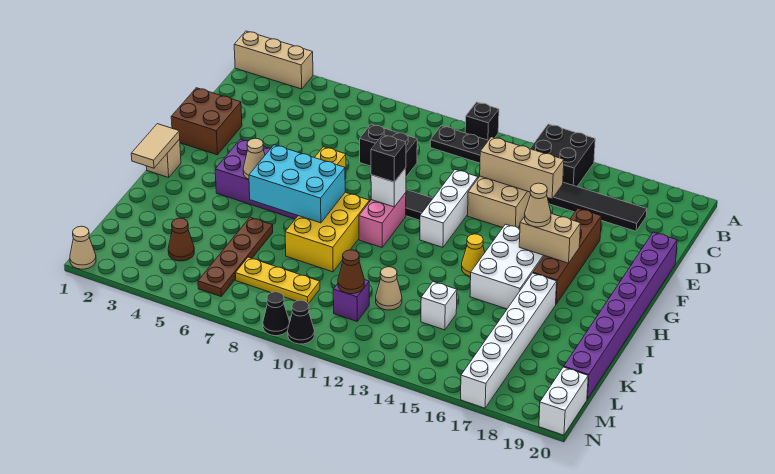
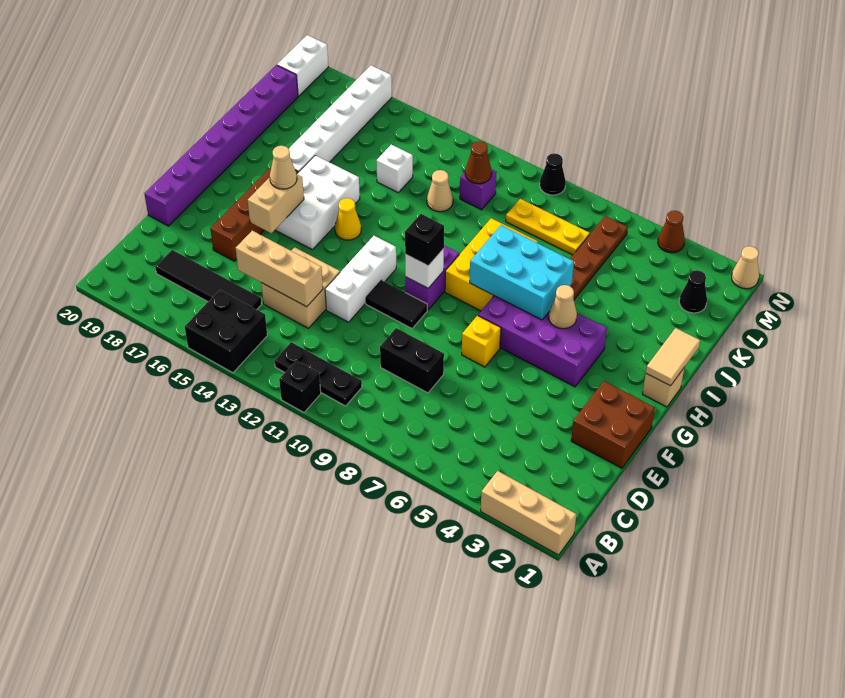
pink brick G10:H10 level 1 -> purple brick G10:H10 level 1
tan brick G16:G17 level 2 -> tan brick F16:G16 level 2
brown cone L4 level 1 -> brown cone N4 level 1
black cone N10 level 1 -> black cone L2 level 1

